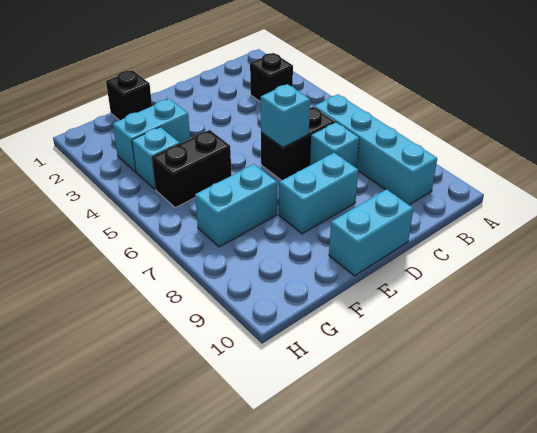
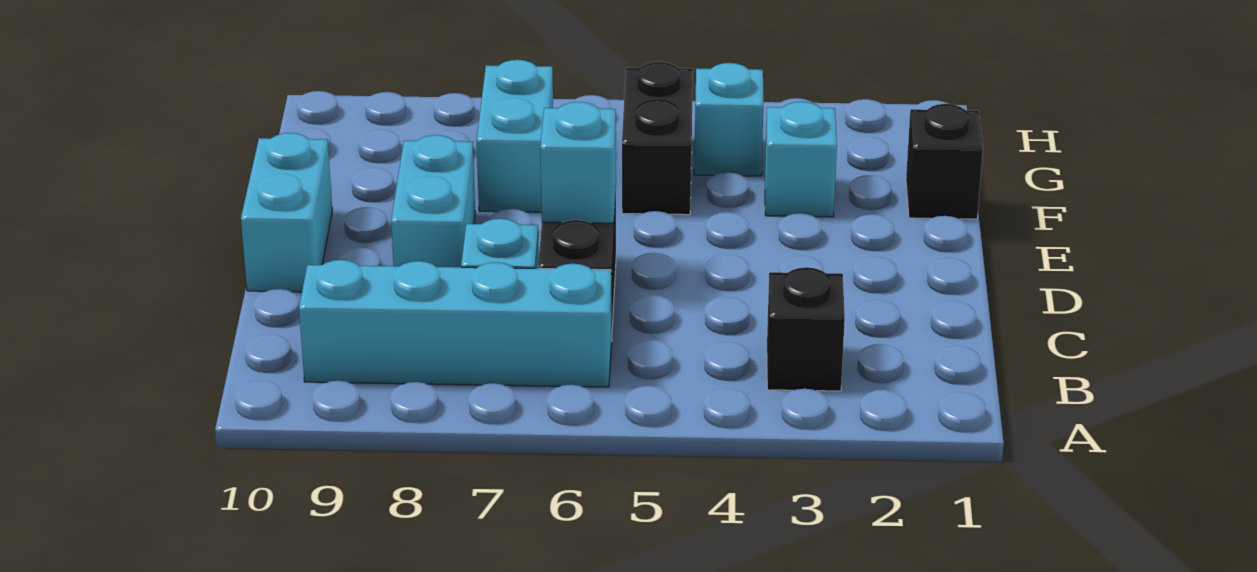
cyan brick F3:G3 level 1 -> cyan brick F3 level 1

